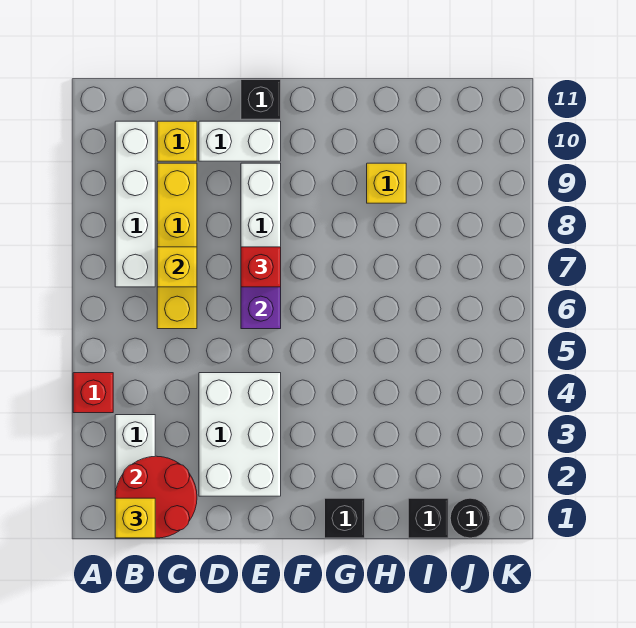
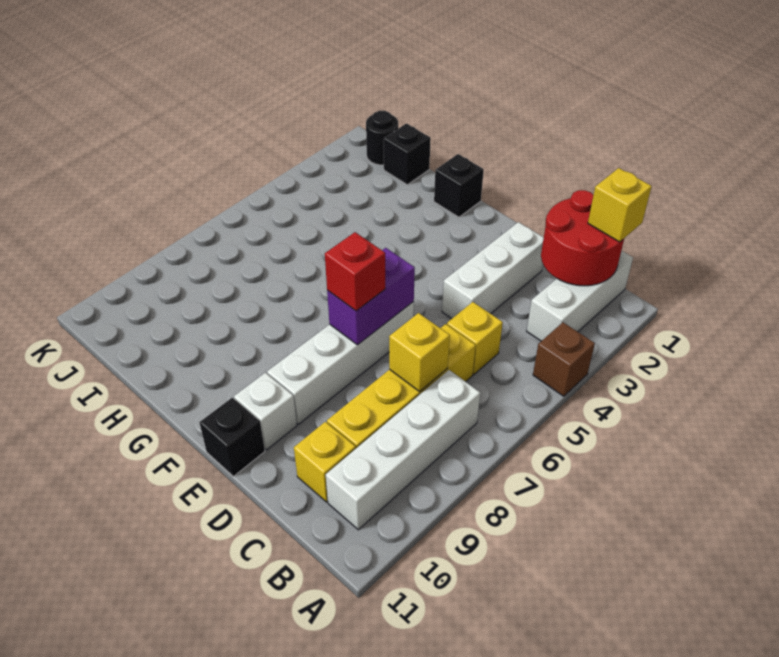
red brick A4 level 1 -> brown brick A4 level 1
white brick D2:E4 level 1 -> white brick D2:D4 level 1
white brick D10:E10 level 1 -> white brick E10 level 1
yellow brick H9 level 1 -> yellow brick C5 level 1

